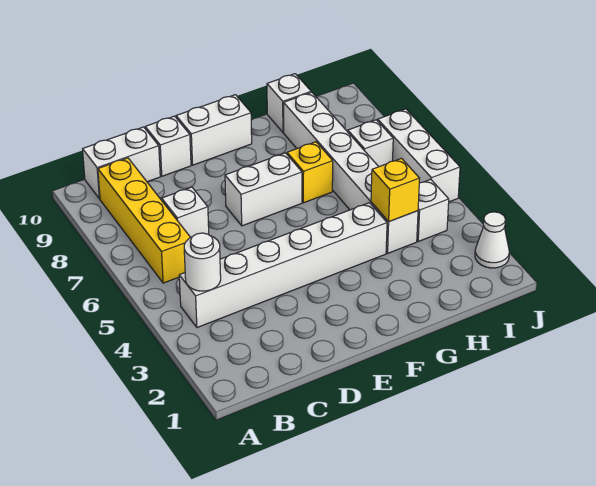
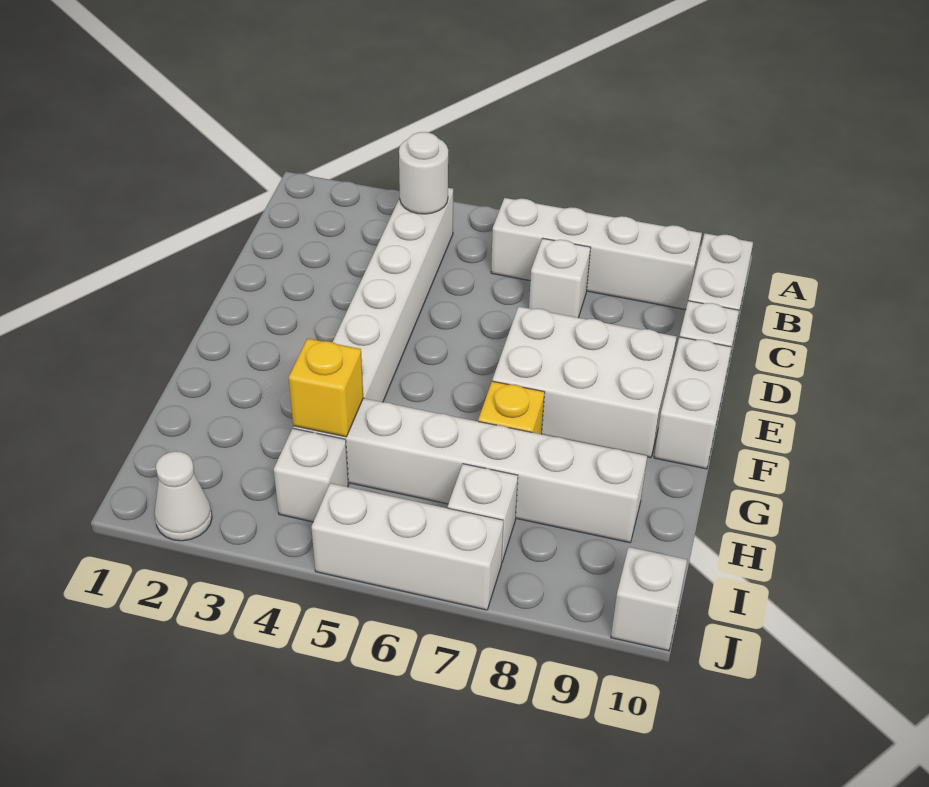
yellow brick B6:B9 level 1 -> white brick B6:B9 level 1
white brick E7:F7 level 1 -> white brick E7:F9 level 1
white brick H10 level 1 -> white brick J10 level 1

